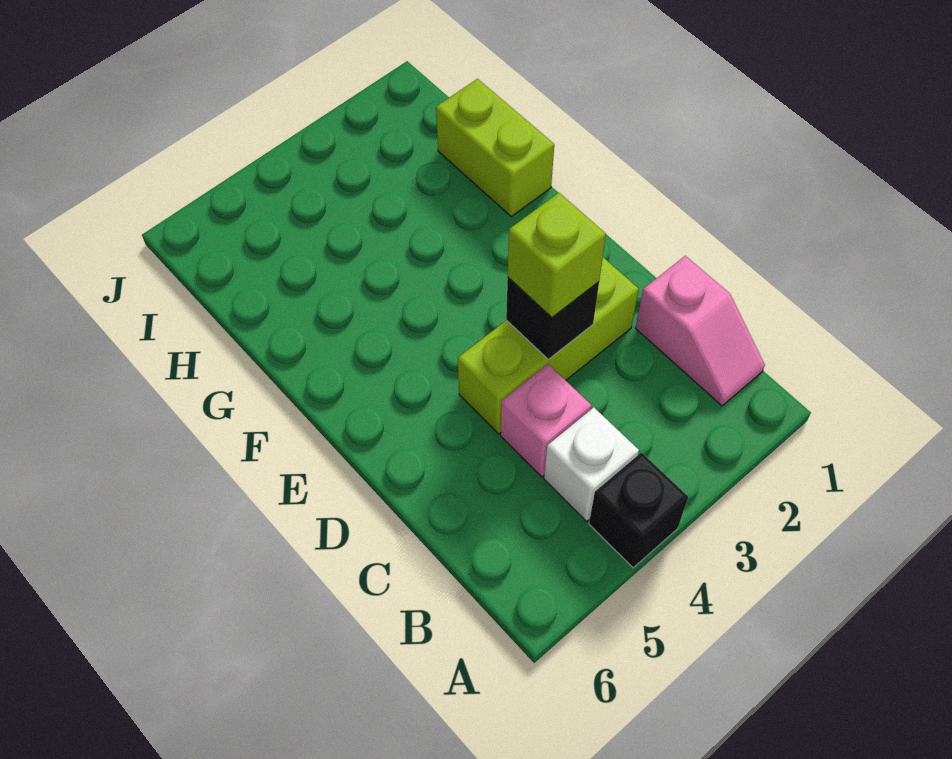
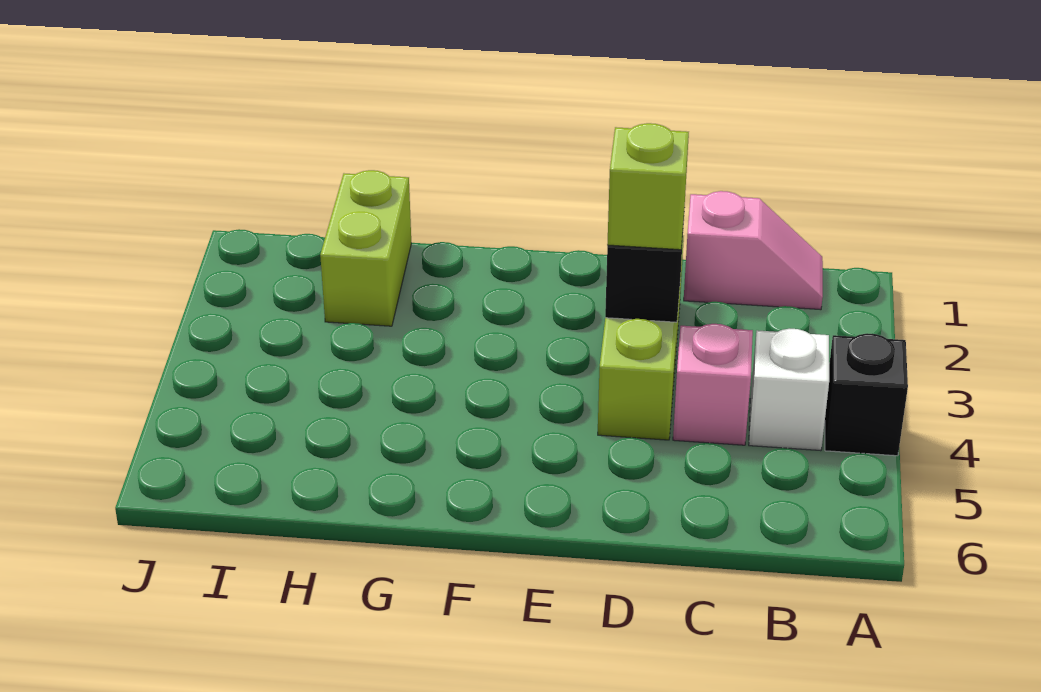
lime brick G1:H1 level 1 -> lime brick H1:H2 level 1

